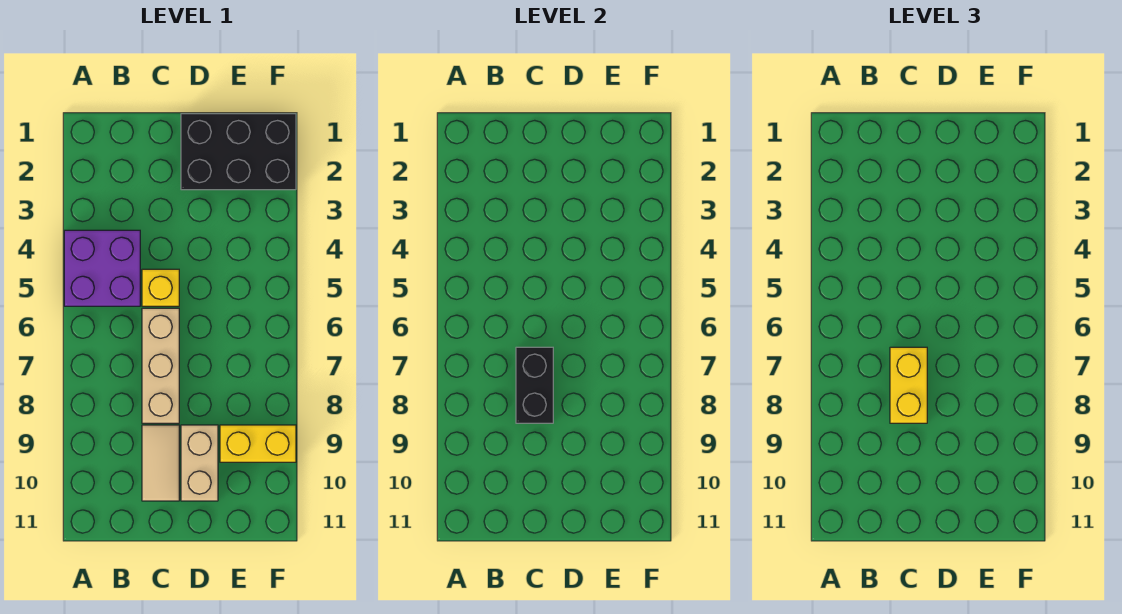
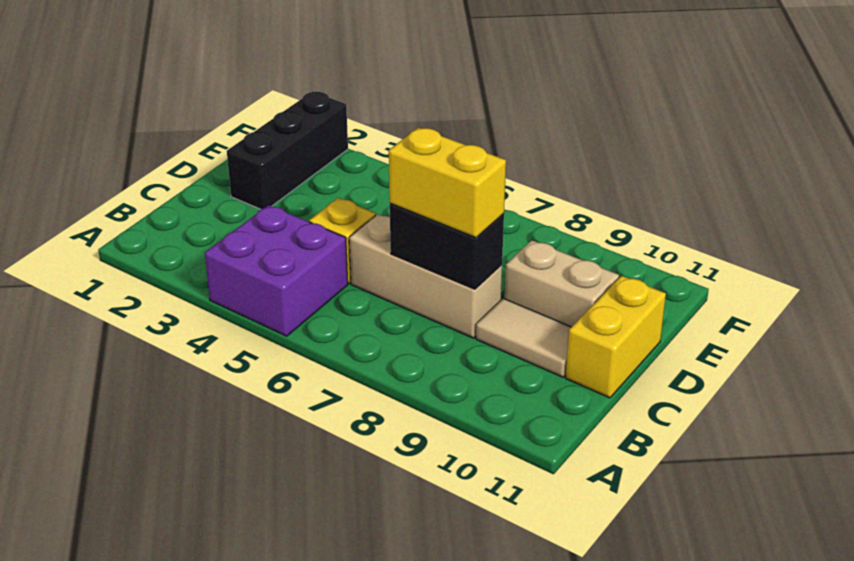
black brick D1:F2 level 1 -> black brick D2:F2 level 1
yellow brick E9:F9 level 1 -> yellow brick C11:D11 level 1

